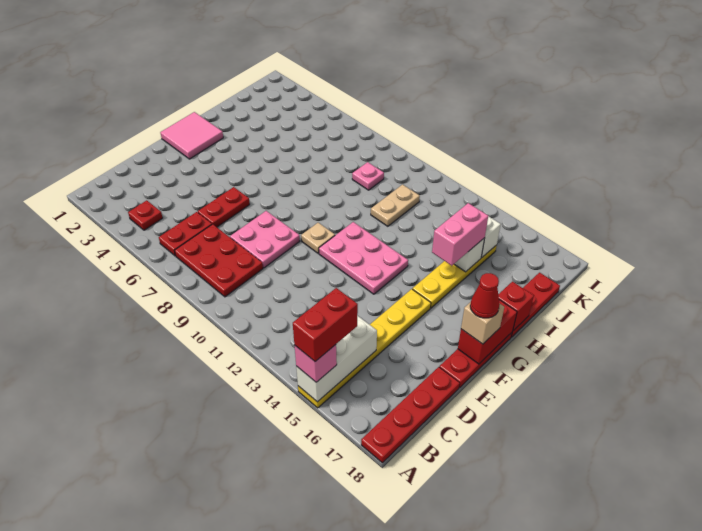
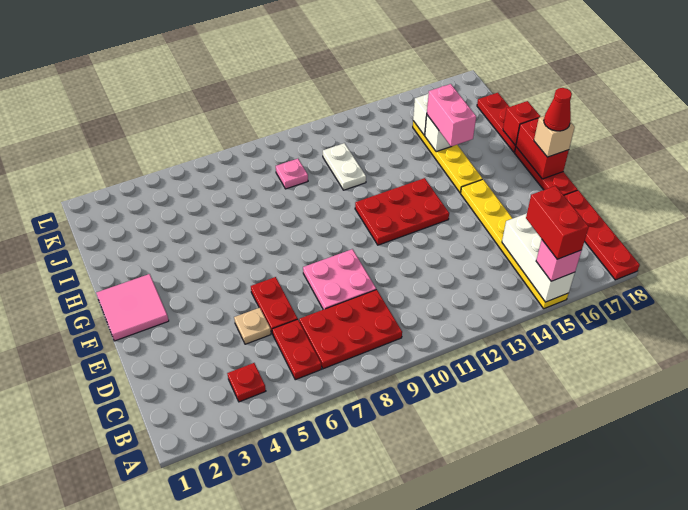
tan plate F10 level 1 -> tan plate D5 level 1
pink plate F11:G13 level 1 -> red plate F11:G13 level 1
tan plate I11:J11 level 1 -> white plate I11:J11 level 1

